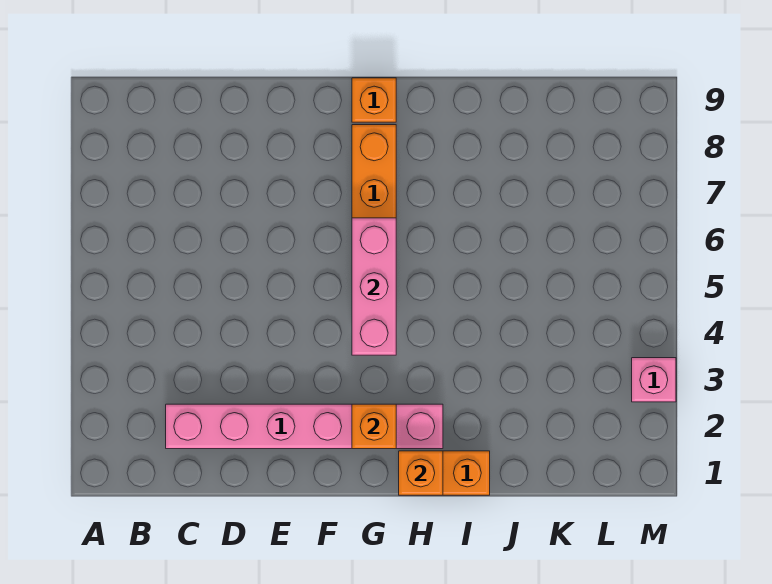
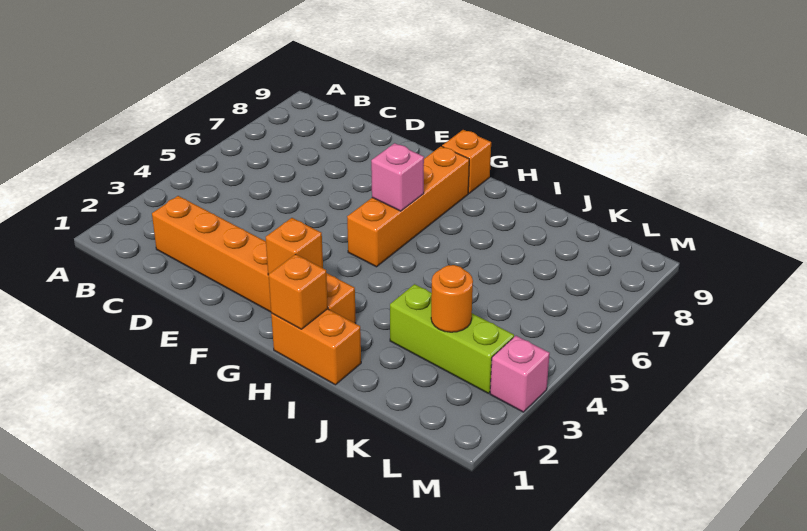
pink brick C2:H2 level 1 -> orange brick C2:H2 level 1
pink brick G4:G6 level 2 -> pink brick G6 level 2
none -> lime brick J3:L3 level 1
none -> orange round brick K3 level 2

